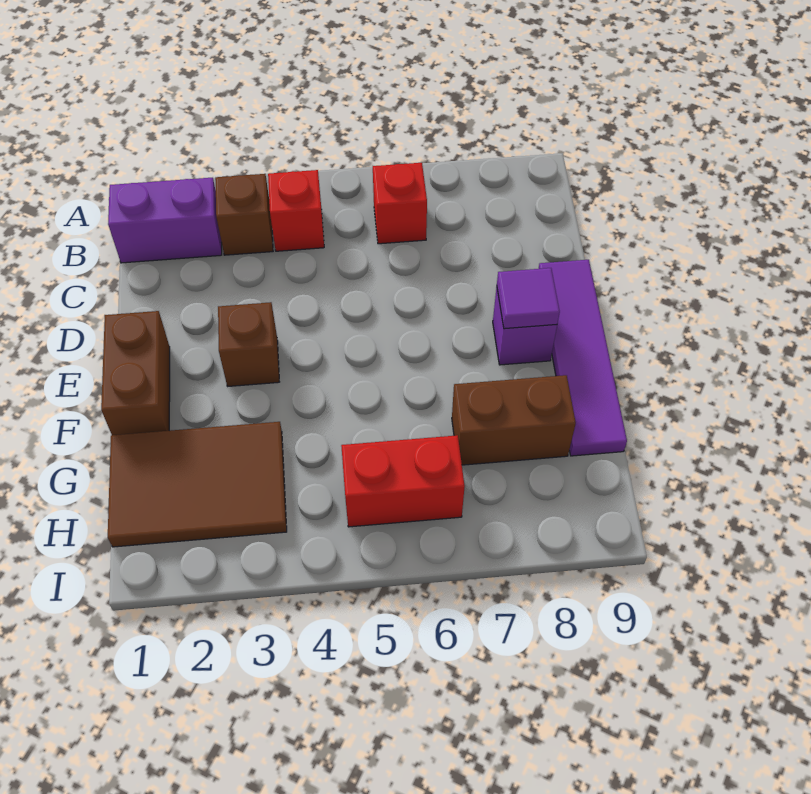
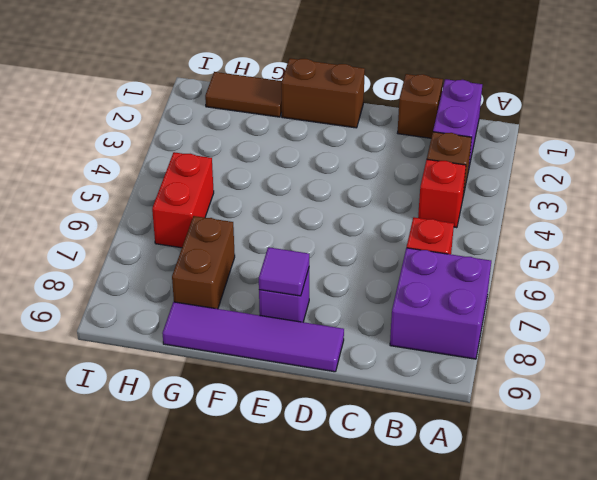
none -> purple brick A7:B8 level 1
brown brick E3 level 1 -> brown brick C1 level 1
brown tile G1:H3 level 1 -> brown tile G1:H1 level 1

